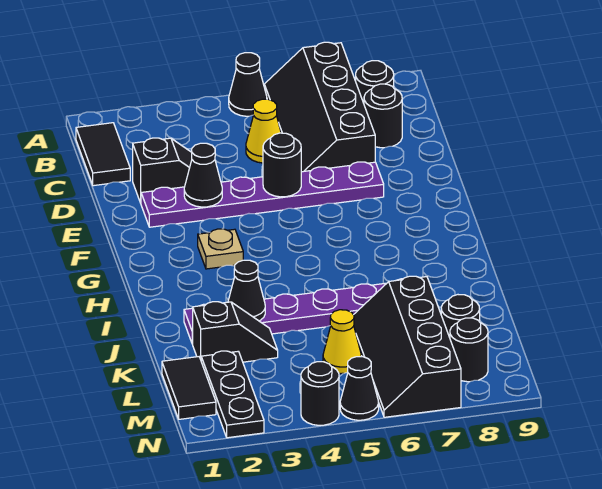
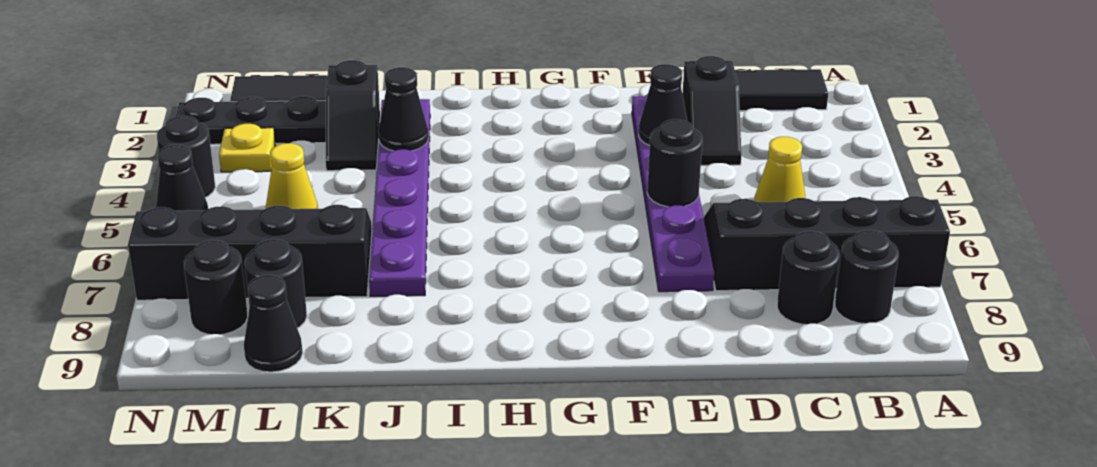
black cone A5 level 1 -> black cone L9 level 1
tan plate G3 level 1 -> none
none -> yellow plate M3 level 1

